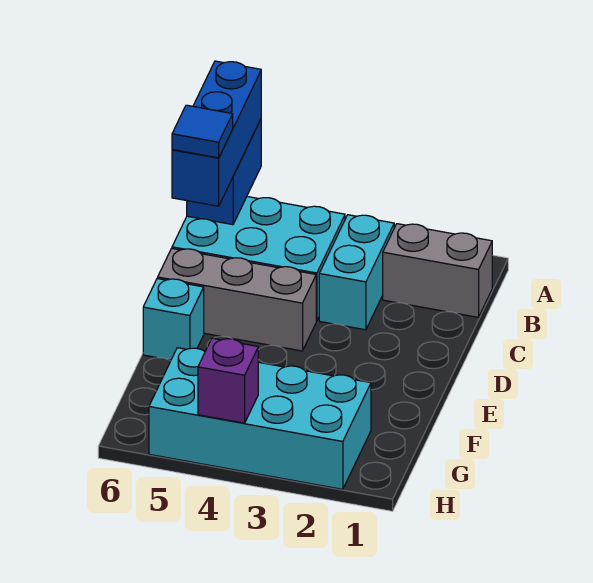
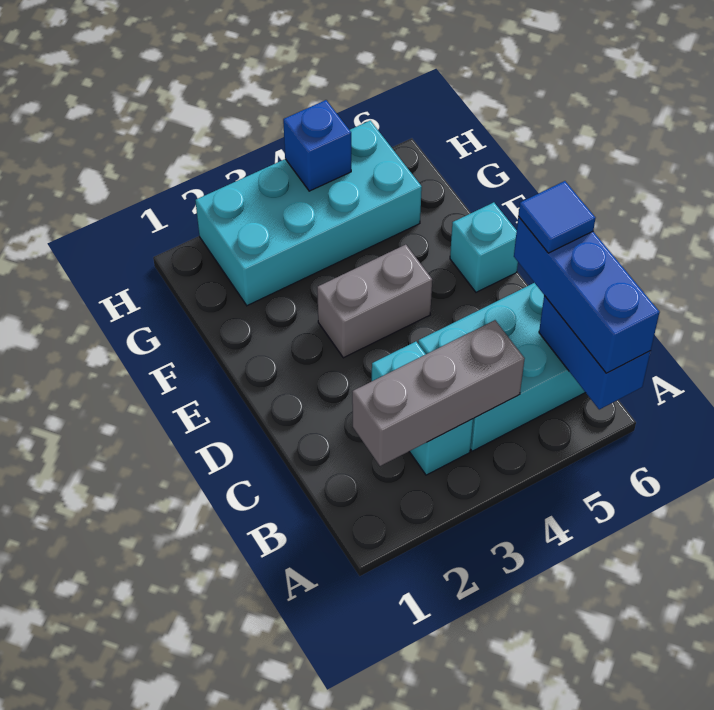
grey brick B1:B2 level 1 -> grey brick E3:E4 level 1
grey brick D4:D6 level 1 -> grey brick B2:B4 level 2
purple brick H4 level 2 -> blue brick H4 level 2

